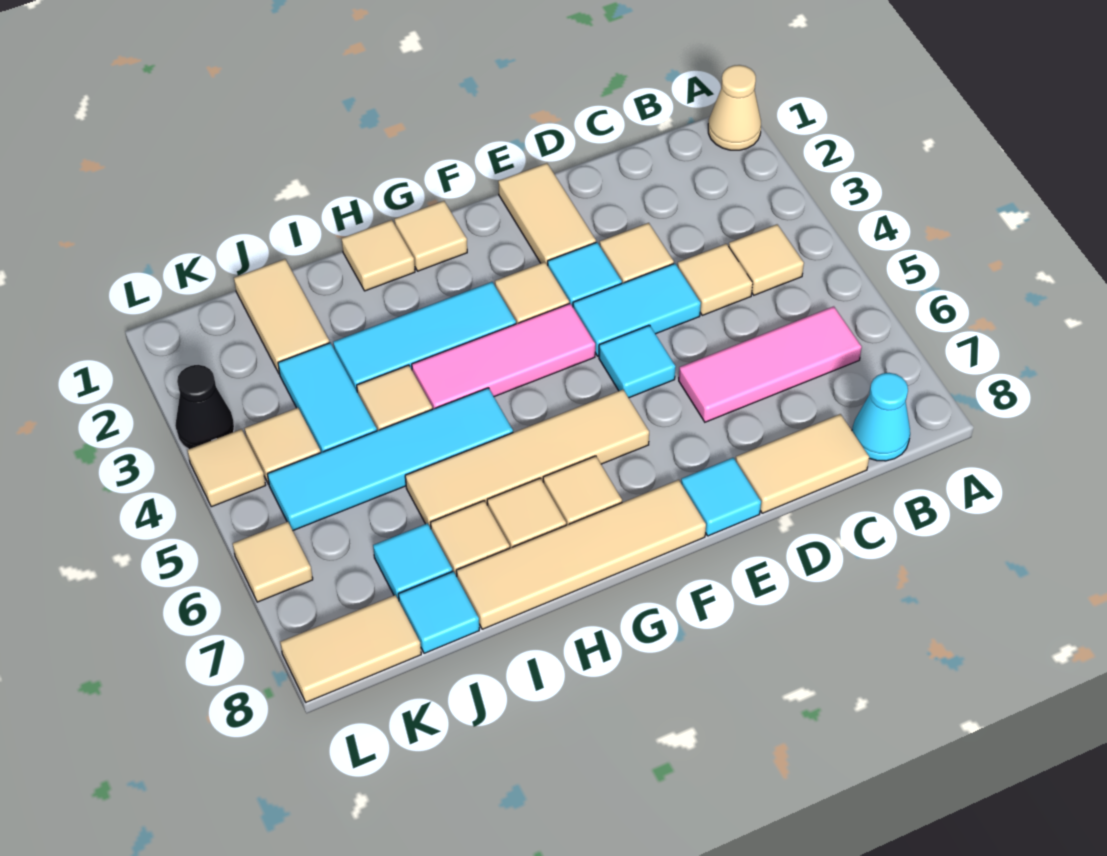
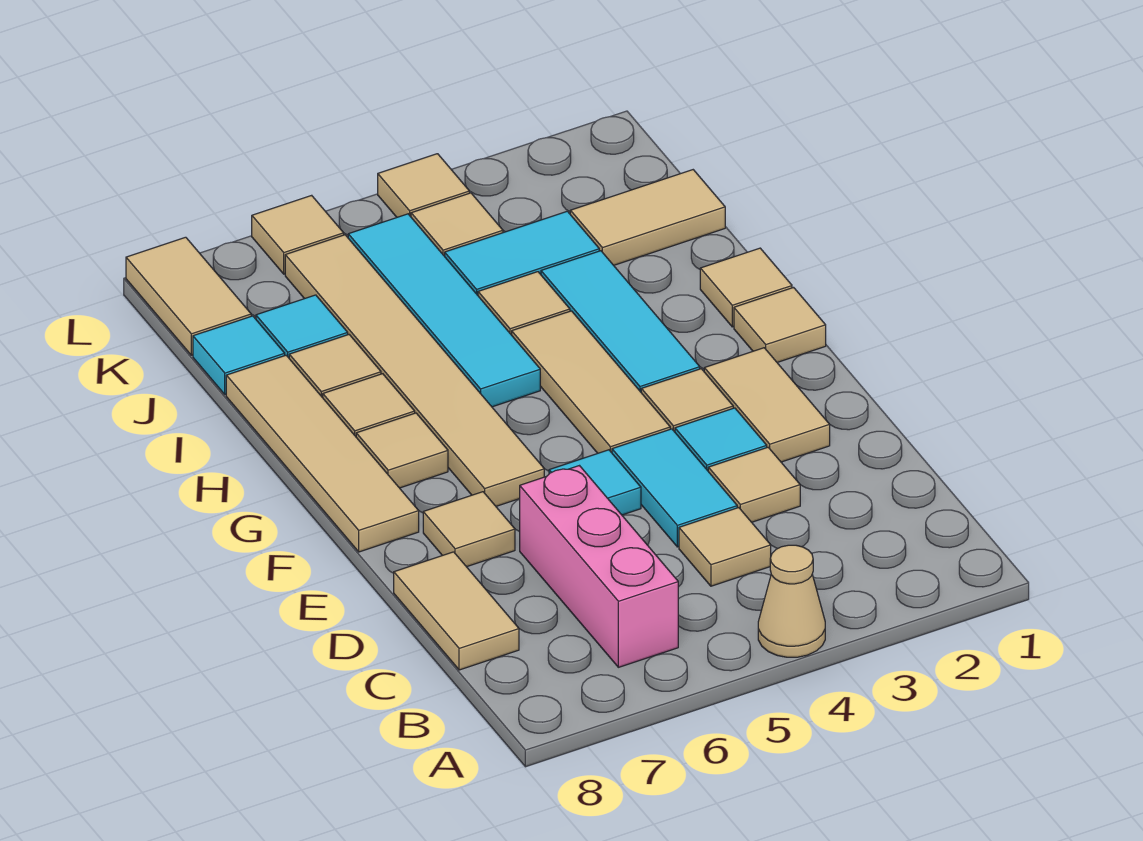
tan cone A1 level 1 -> tan cone A4 level 1
tan tile B4 level 1 -> tan tile E7 level 1
pink tile B6:D6 level 1 -> pink brick B6:D6 level 1
cyan cone B8 level 1 -> none
tan tile E1:E2 level 1 -> tan tile E2:F2 level 1
cyan tile E8 level 1 -> none
pink tile F4:H4 level 1 -> tan tile F4:H4 level 1
tan tile F6:I6 level 1 -> tan tile F6:K6 level 1
black cone L3 level 1 -> none

